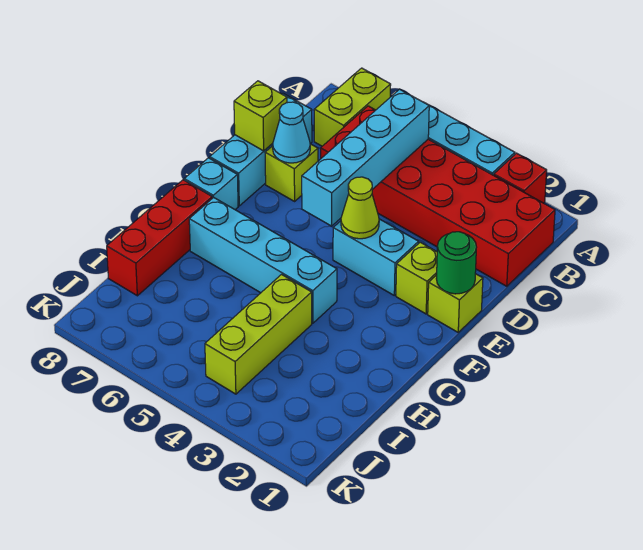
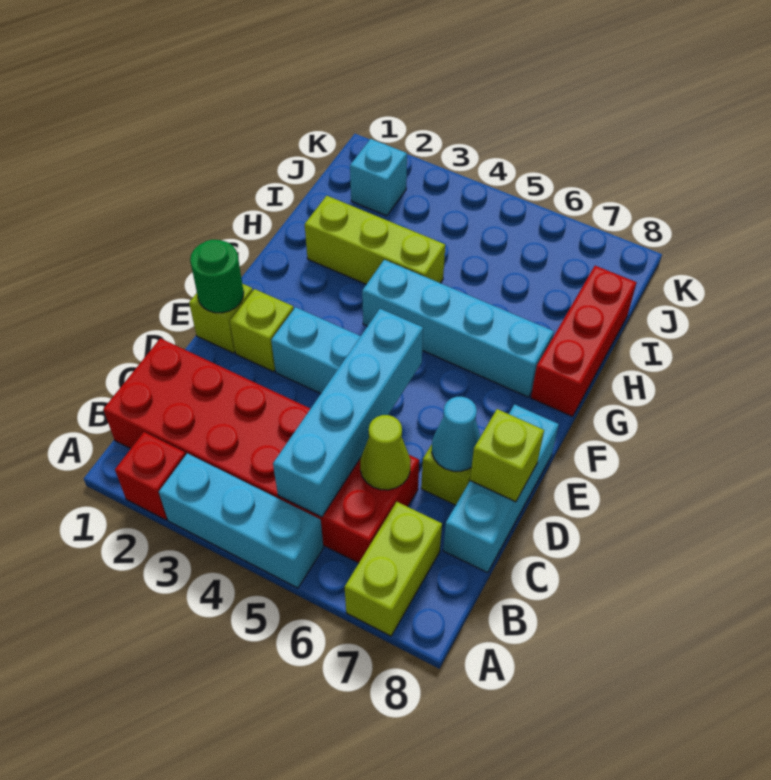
lime cone E4 level 2 -> lime cone C6 level 2
cyan brick F8 level 1 -> cyan brick J2 level 1
lime brick H4:J4 level 1 -> lime brick H2:H4 level 1

